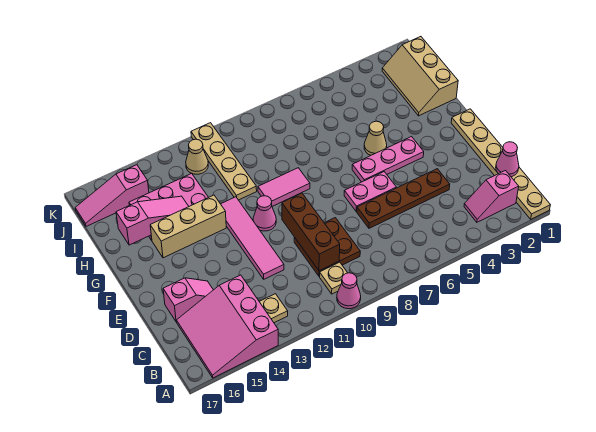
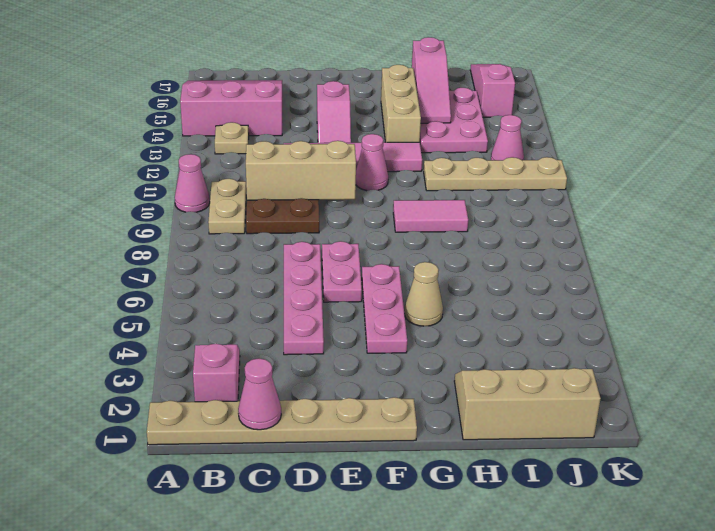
tan plate B10 level 1 -> tan plate B9:B10 level 1
brown brick C10:E10 level 2 -> tan brick C10:E10 level 2
brown plate D4:D7 level 1 -> pink plate D4:D7 level 1
pink slope D15:D16 level 1 top 16 -> pink slope E13:E14 level 1 top 14
pink tile G9:G10 level 1 -> pink tile G9:H9 level 1
tan cone J12 level 1 -> pink cone J12 level 1

